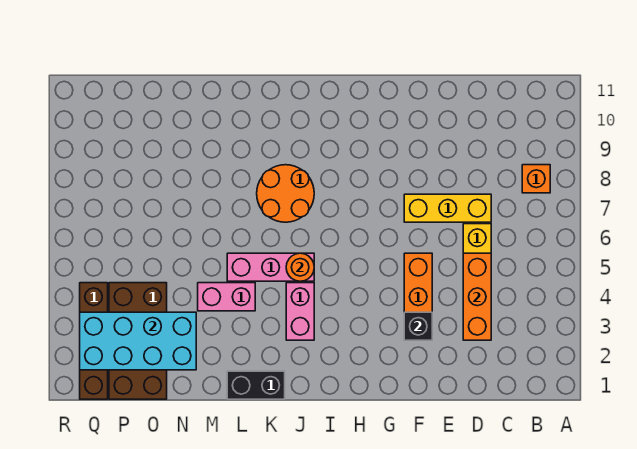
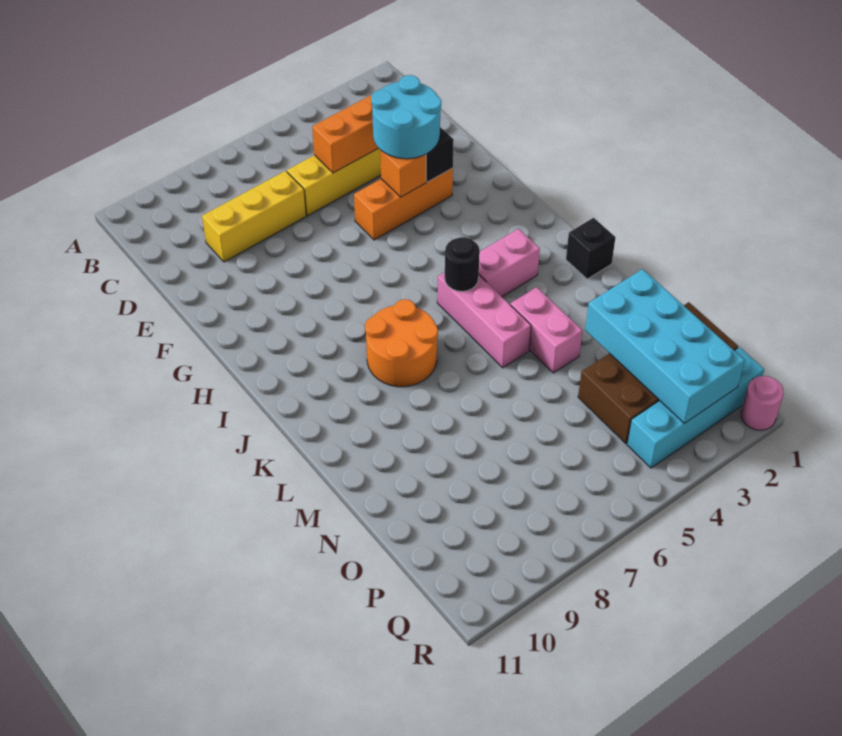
orange brick B8 level 1 -> orange brick F4 level 2
yellow brick D7:F7 level 1 -> yellow brick D7:D9 level 1
none -> cyan round brick E3:F4 level 3
orange round brick J5 level 2 -> black round brick J5 level 2
black brick K1:L1 level 1 -> black brick K1 level 1
brown brick Q1:Q4 level 1 -> cyan brick Q1:Q4 level 1
none -> pink round brick R1 level 1

